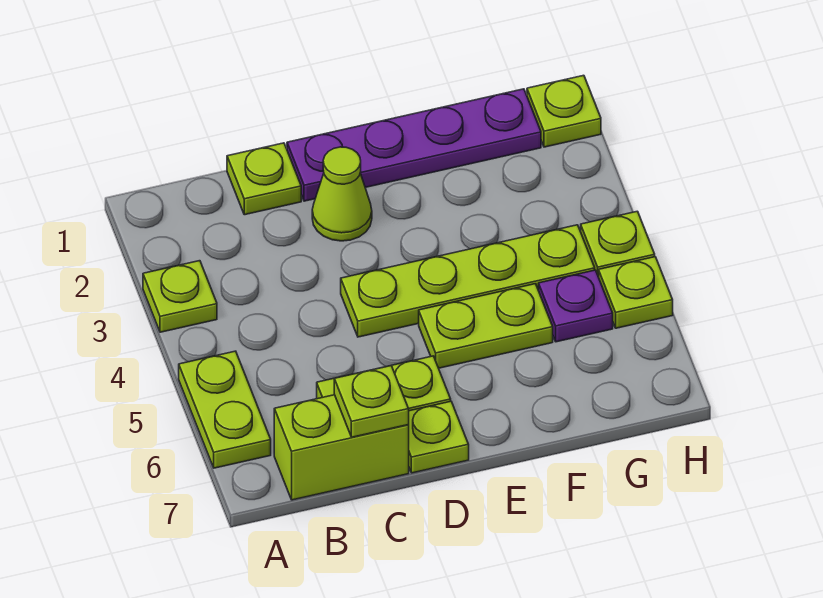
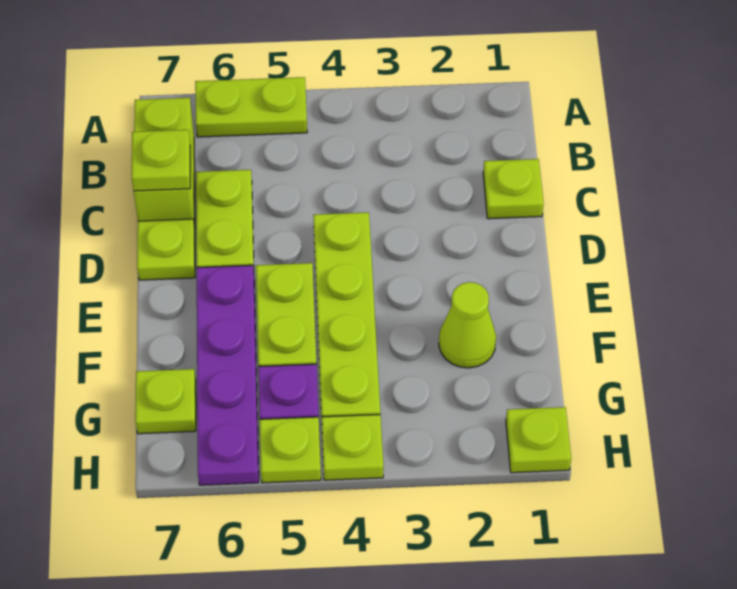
lime plate A3 level 1 -> lime plate G7 level 1
purple plate D1:G1 level 1 -> purple plate E6:H6 level 1
lime cone D2 level 1 -> lime cone F2 level 1

